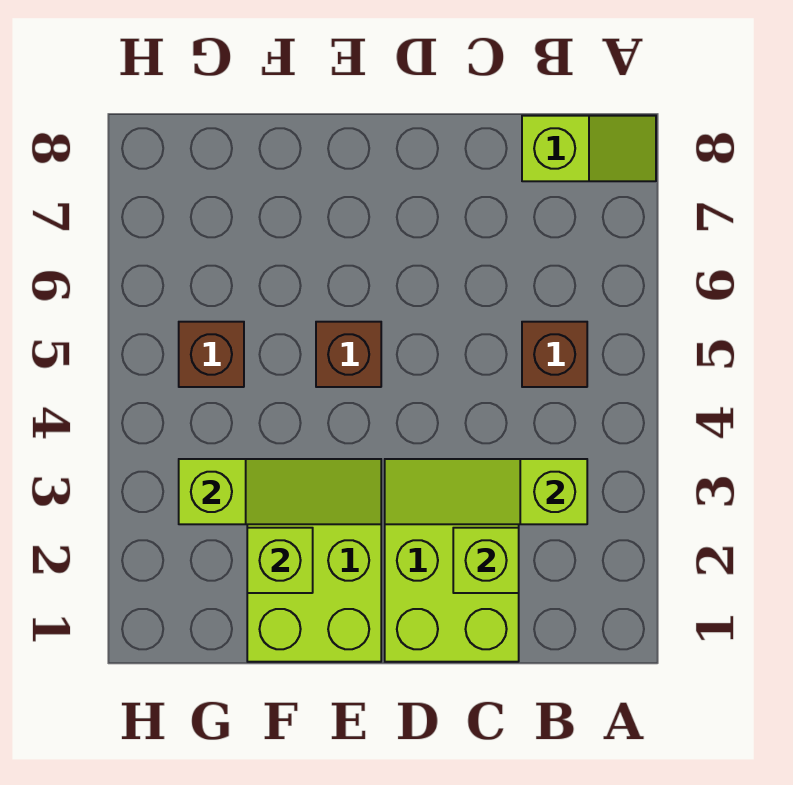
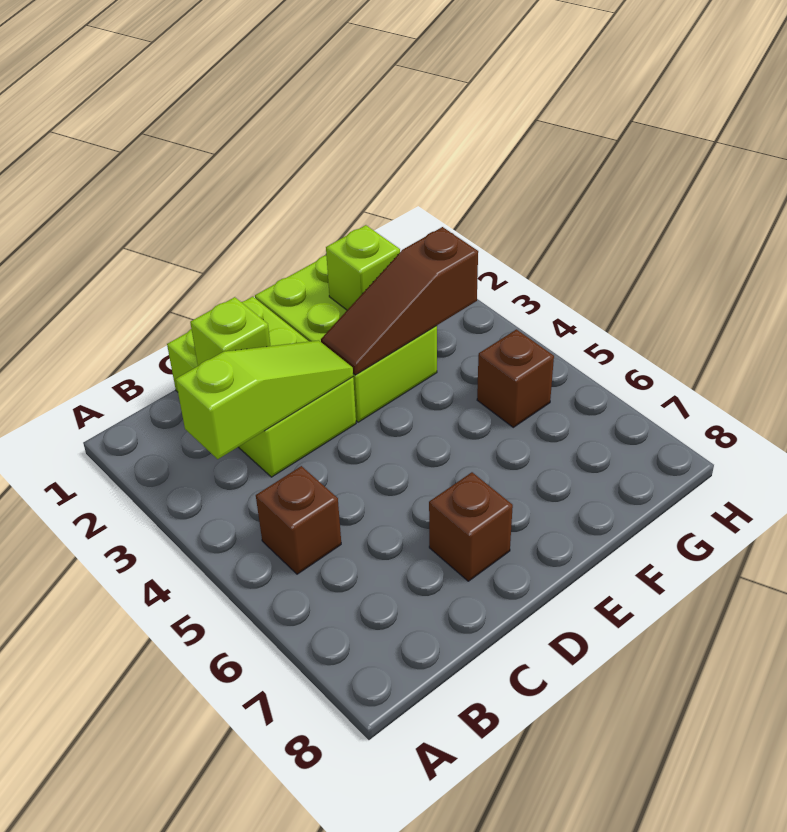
lime slope A8:B8 level 1 top B -> none
lime slope E3:G3 level 2 top G -> brown slope E3:G3 level 2 top G
brown brick E5 level 1 -> brown brick D7 level 1

